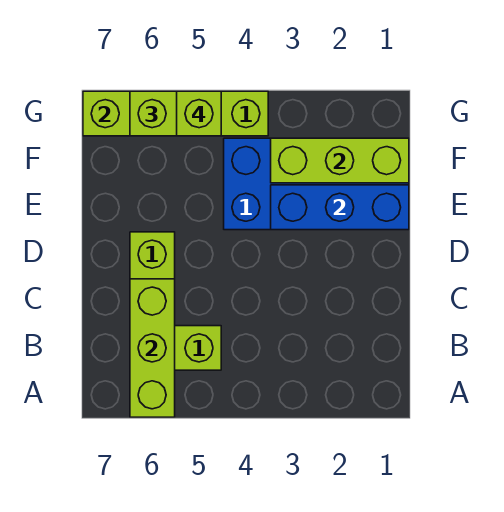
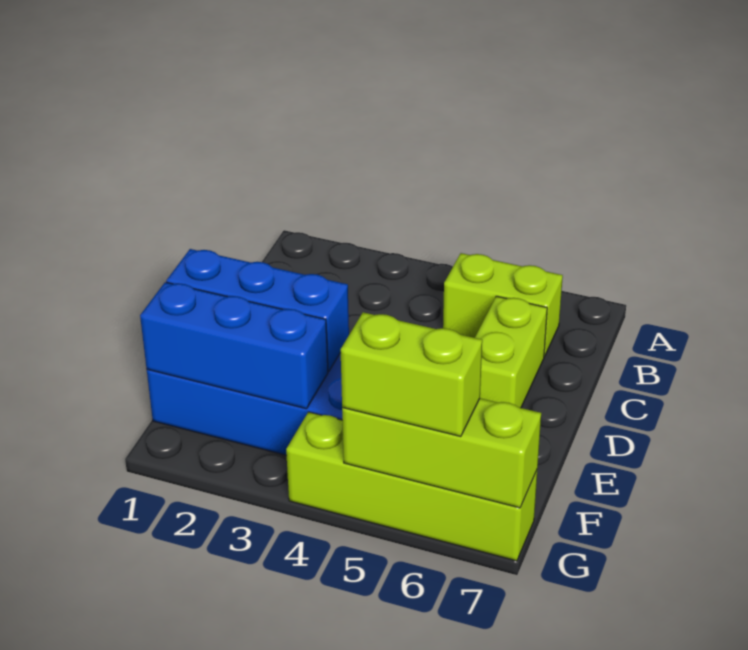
lime brick A6:C6 level 2 -> none
lime brick F1:F3 level 2 -> blue brick F1:F3 level 2
lime brick G5 level 4 -> none

